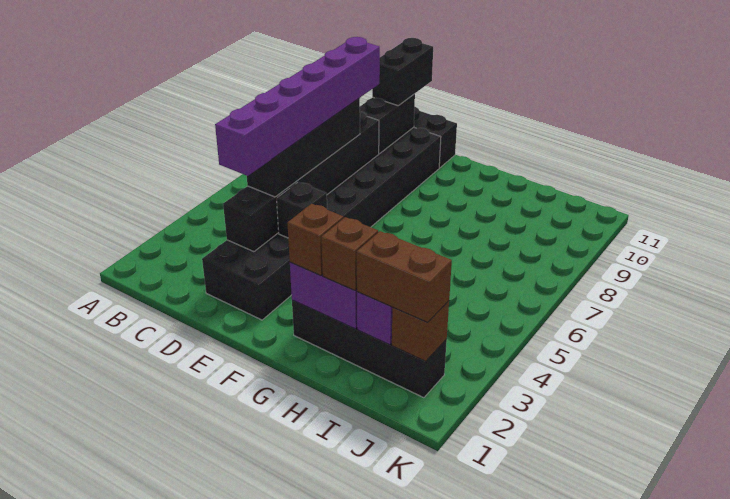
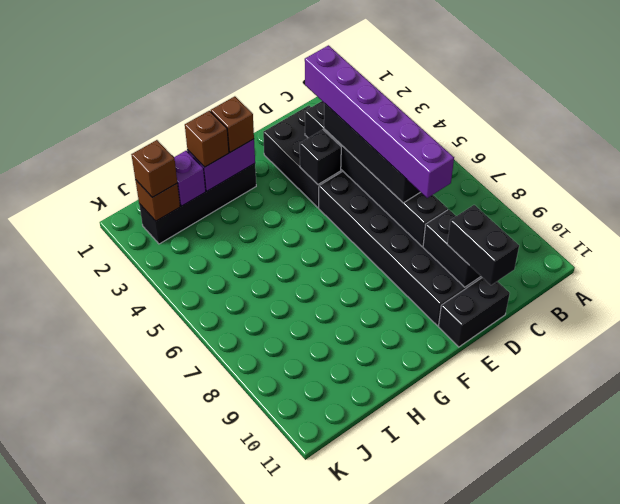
brown brick I2:J2 level 3 -> brown brick J2 level 3

